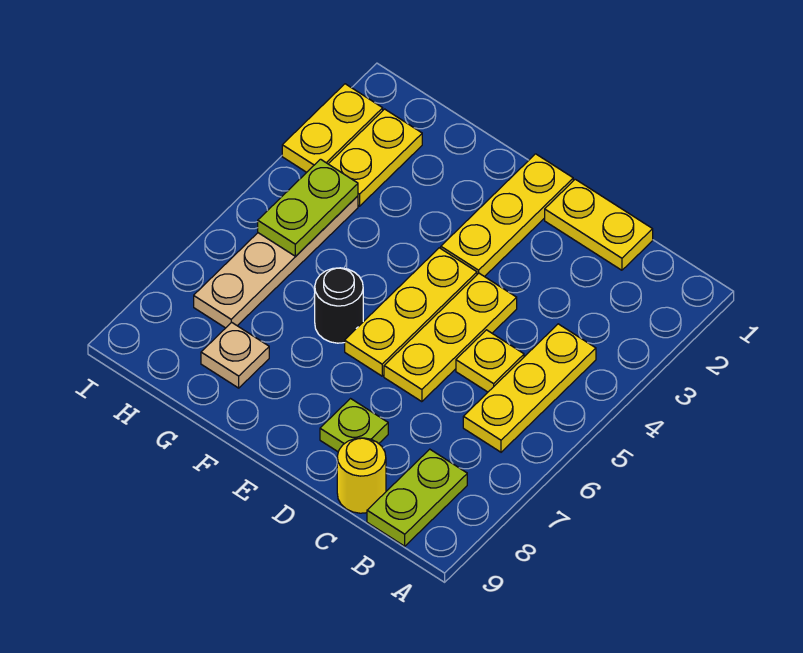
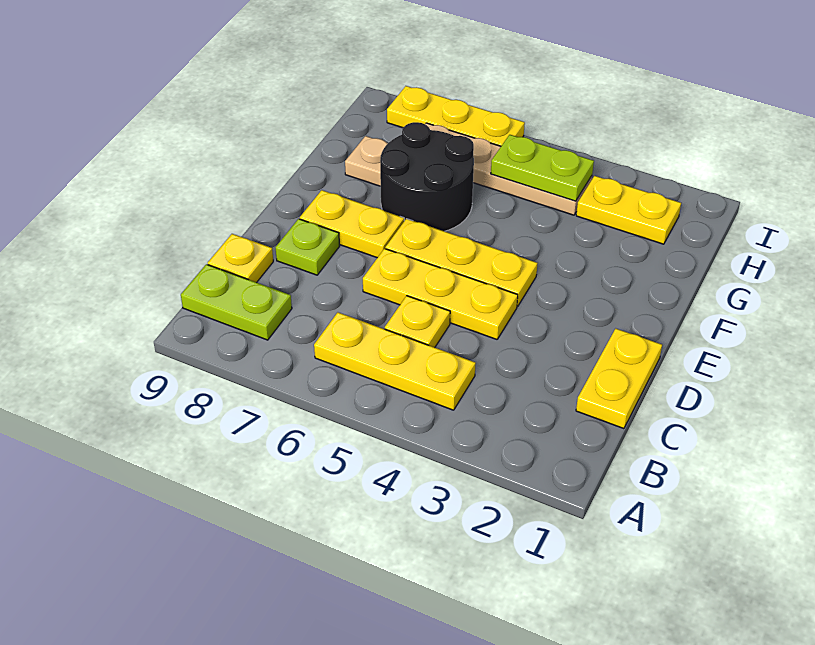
yellow round brick C9 level 1 -> yellow plate C9 level 1
yellow plate E1:E3 level 1 -> yellow plate I6:I8 level 1
black round brick F6 level 1 -> black round brick F6:G7 level 1
yellow plate I2:I3 level 1 -> yellow plate E7:E8 level 1

